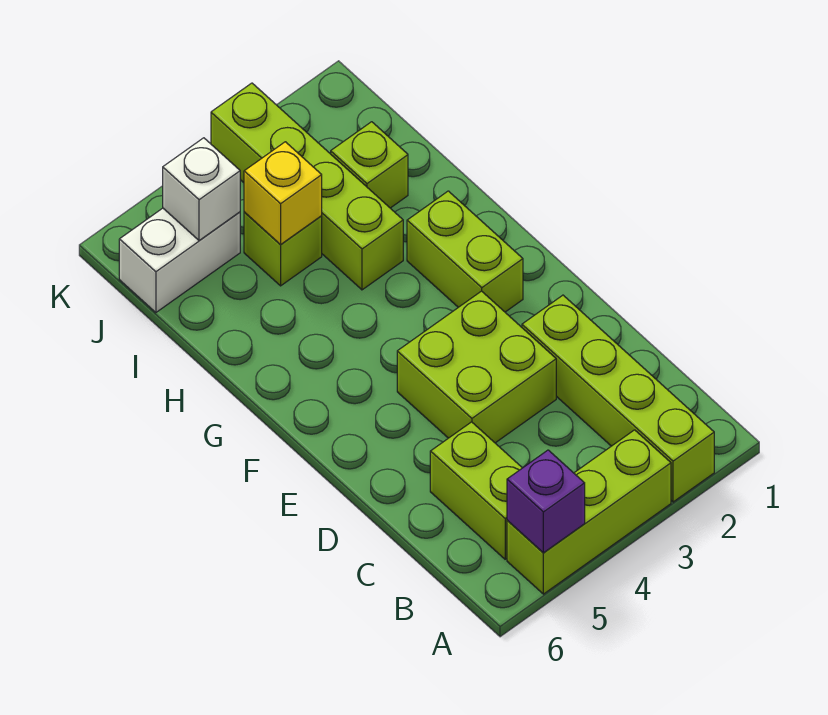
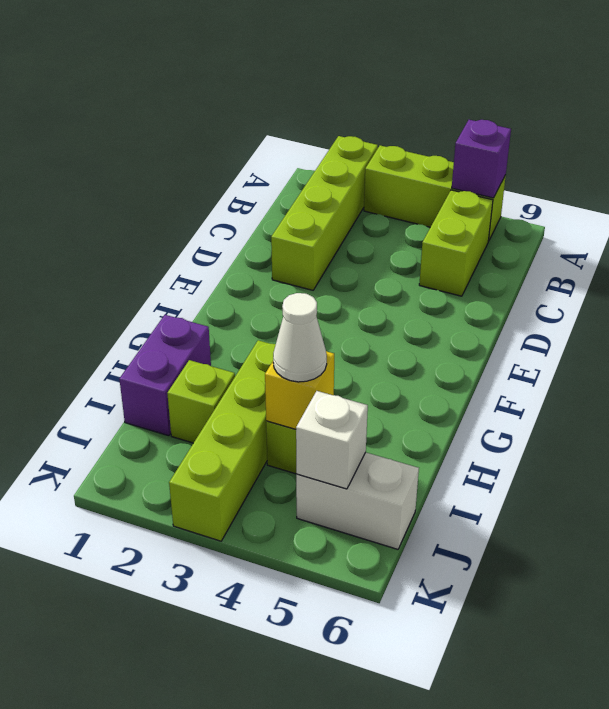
lime brick D3:E4 level 1 -> none
lime brick F2:G2 level 1 -> none
none -> purple brick H1:I1 level 1
none -> white cone I4 level 3

